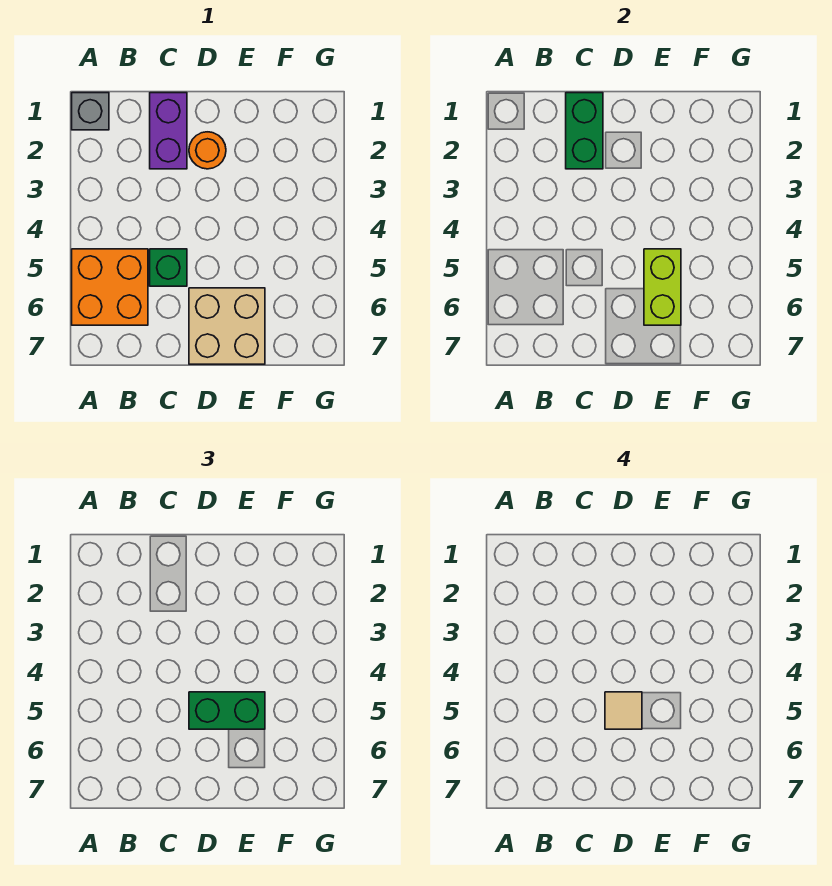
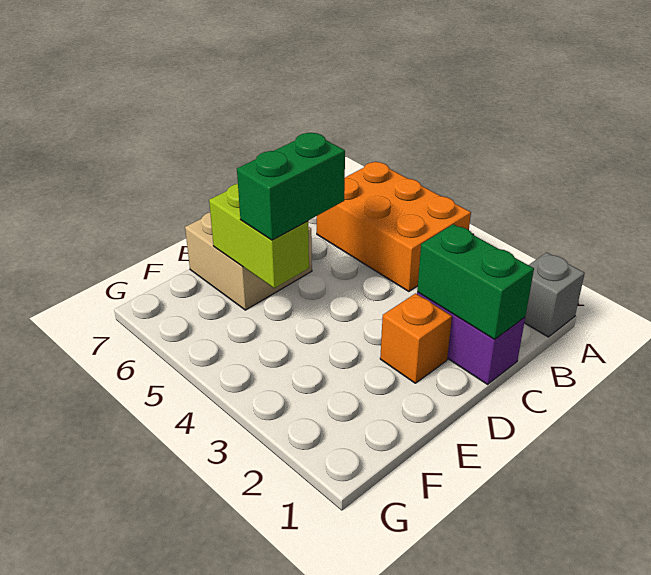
orange brick A5:B6 level 1 -> orange brick A4:B6 level 1
green brick C5 level 1 -> none
orange round brick D2 level 1 -> orange brick D2 level 1
tan tile D5 level 4 -> none

